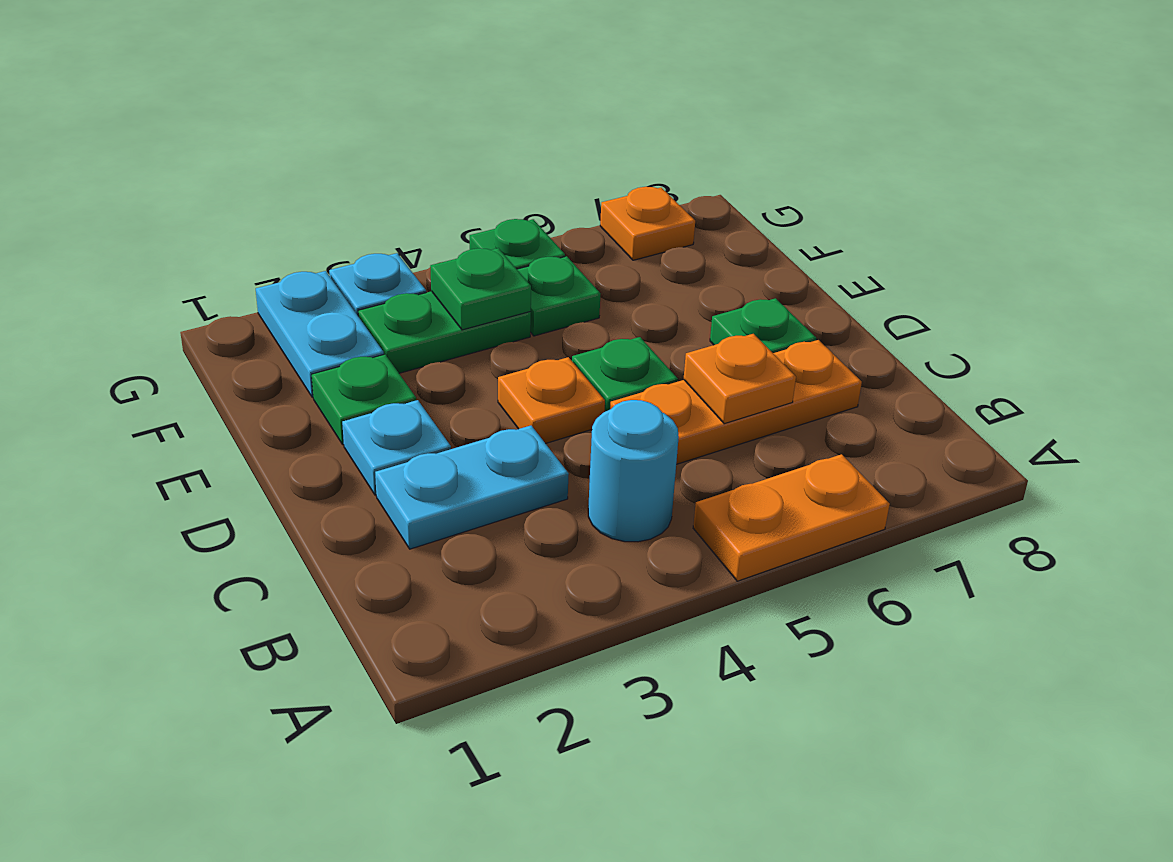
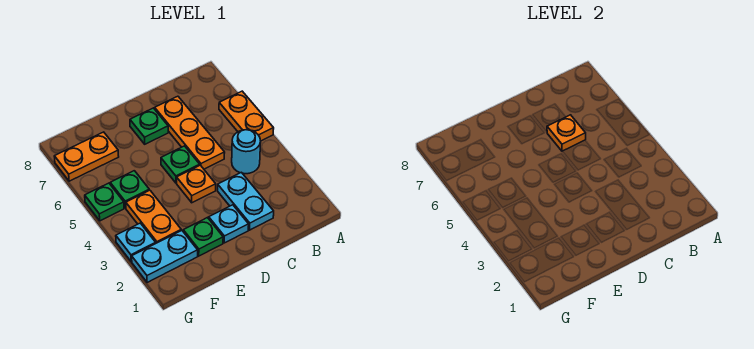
green plate F3:F4 level 1 -> orange plate F3:F4 level 1
green plate F4 level 2 -> none
orange plate G7 level 1 -> orange plate F7:G7 level 1

